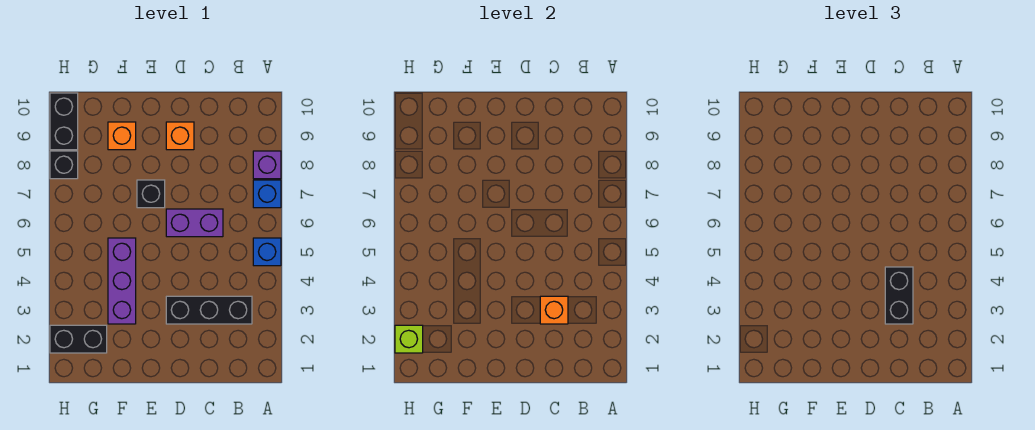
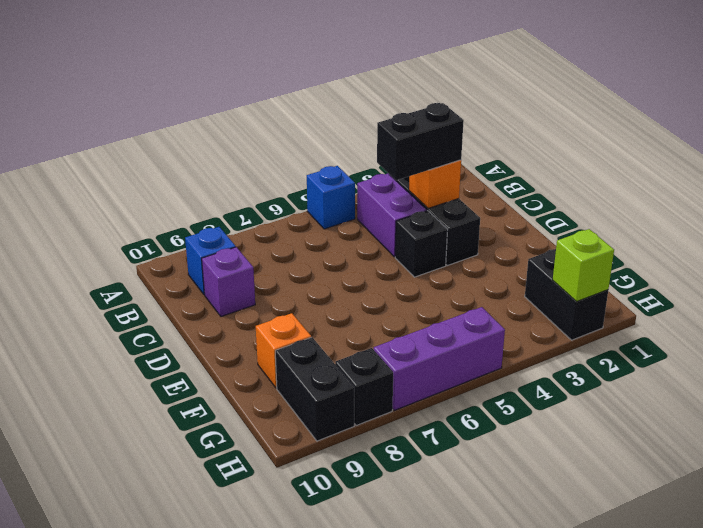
blue brick A7 level 1 -> blue brick B9 level 1
purple brick A8 level 1 -> purple brick C9 level 1
purple brick C6:D6 level 1 -> purple brick B4:C4 level 1
orange brick D9 level 1 -> none
black brick E7 level 1 -> black brick D4 level 1
purple brick F3:F5 level 1 -> purple brick H5:H7 level 1
black brick H9:H10 level 1 -> black brick G9:H9 level 1

